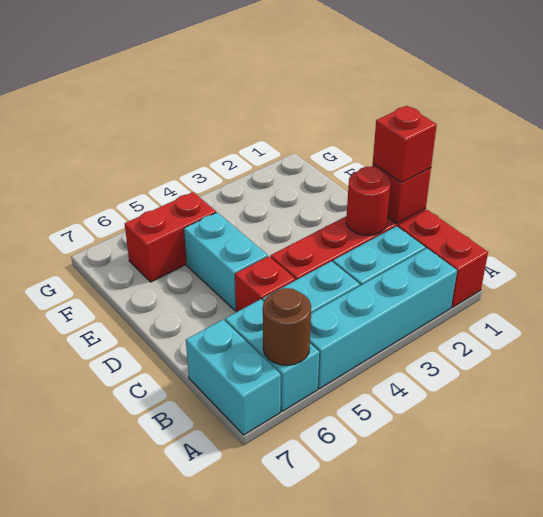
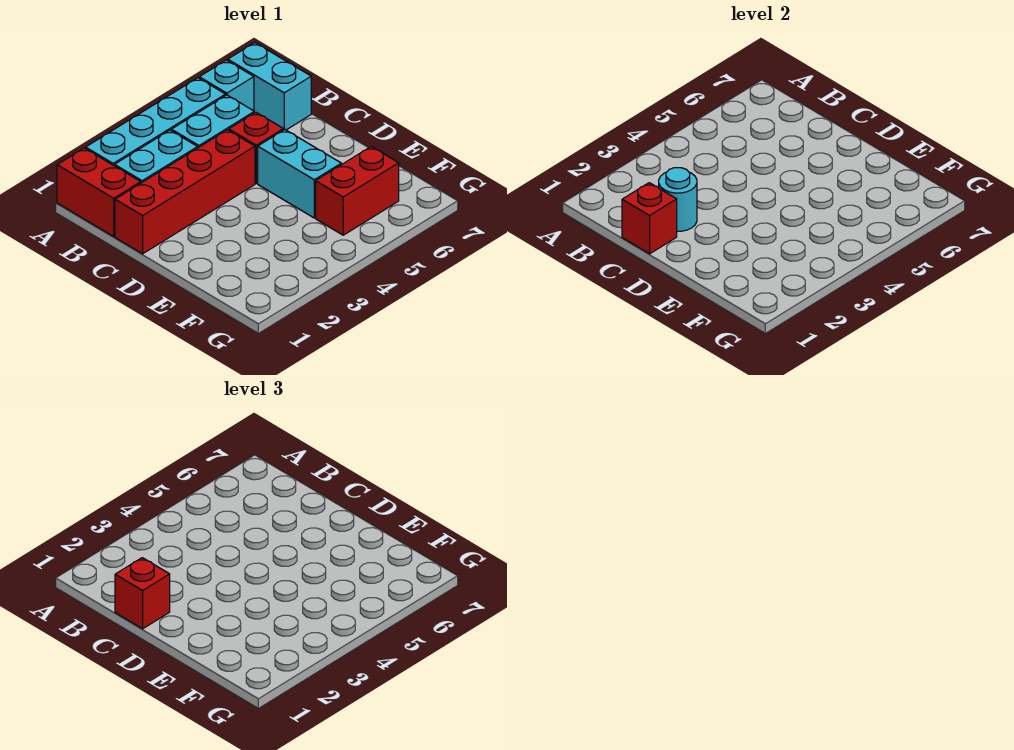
cyan brick A6:B6 level 1 -> cyan brick A6 level 1
brown round brick A6 level 2 -> none
red round brick C2 level 2 -> cyan round brick C2 level 2

